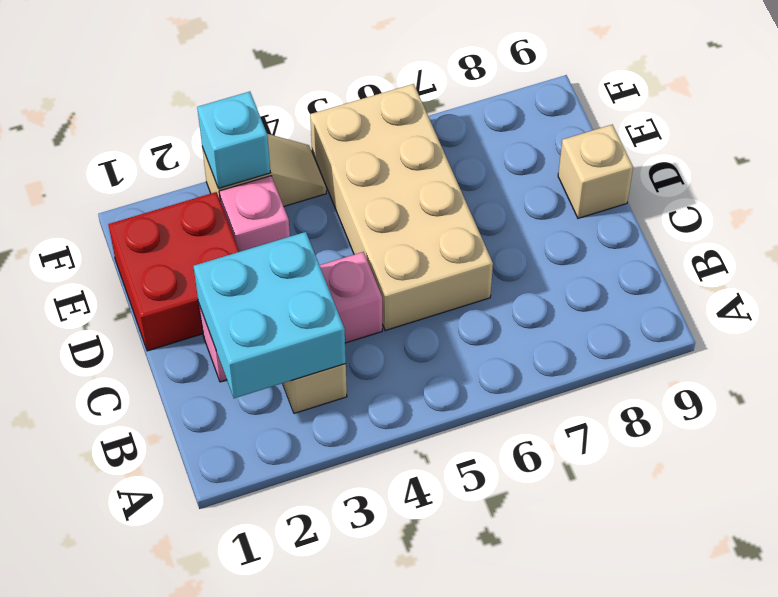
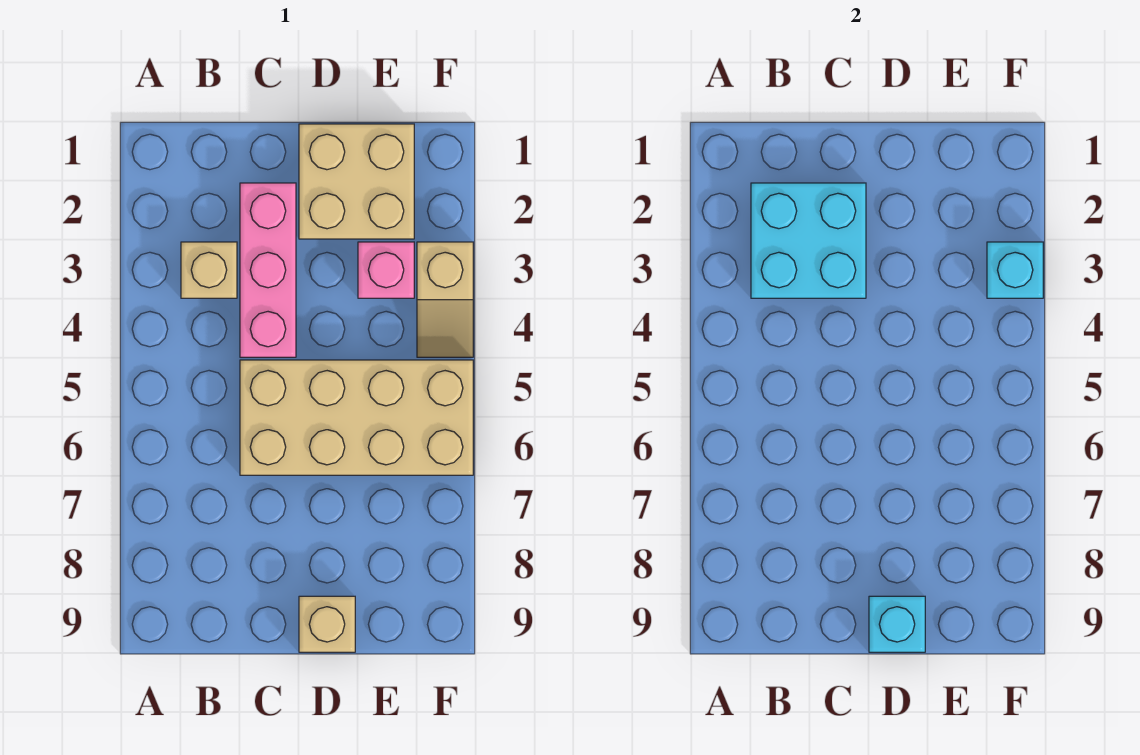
red brick D1:E2 level 1 -> tan brick D1:E2 level 1
none -> cyan brick D9 level 2

